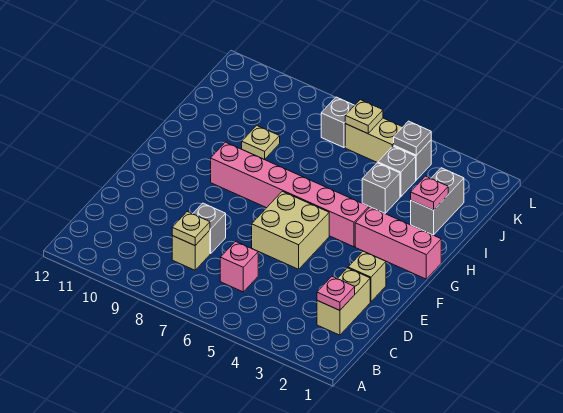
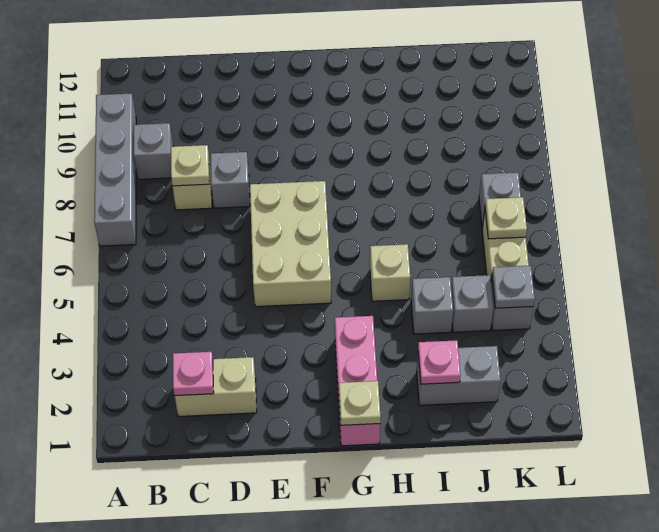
none -> grey brick A7:A10 level 1
none -> grey brick B9 level 1
pink brick C6 level 1 -> none
tan brick E2 level 1 -> tan brick H5 level 1
tan brick E5:F6 level 1 -> tan brick E5:F7 level 1
pink brick G4:G9 level 1 -> none
tan plate I9 level 1 -> tan plate G1 level 2

